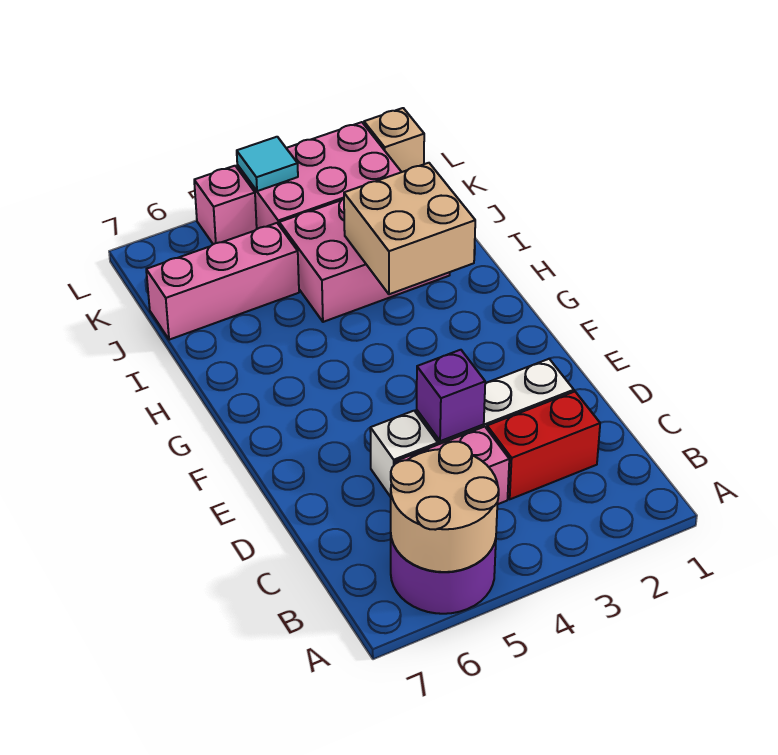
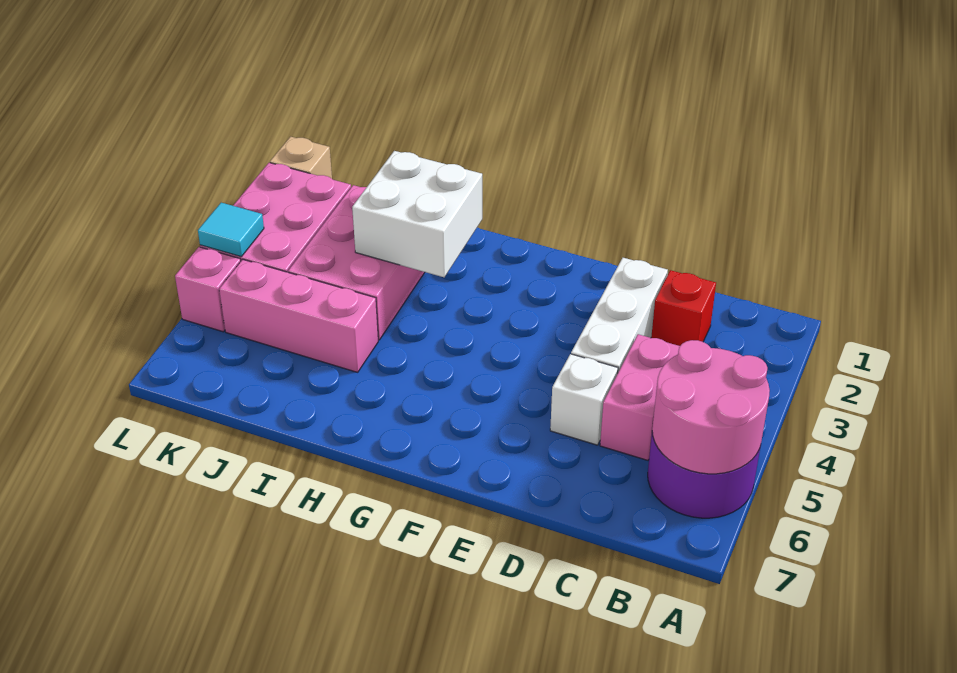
tan round brick A5:B6 level 2 -> pink round brick A5:B6 level 2
red brick C2:C3 level 1 -> red brick C2 level 1
purple brick D4 level 2 -> none
tan brick H2:I3 level 2 -> white brick H2:I3 level 2
pink brick J5:J7 level 1 -> pink brick I5:K5 level 1

